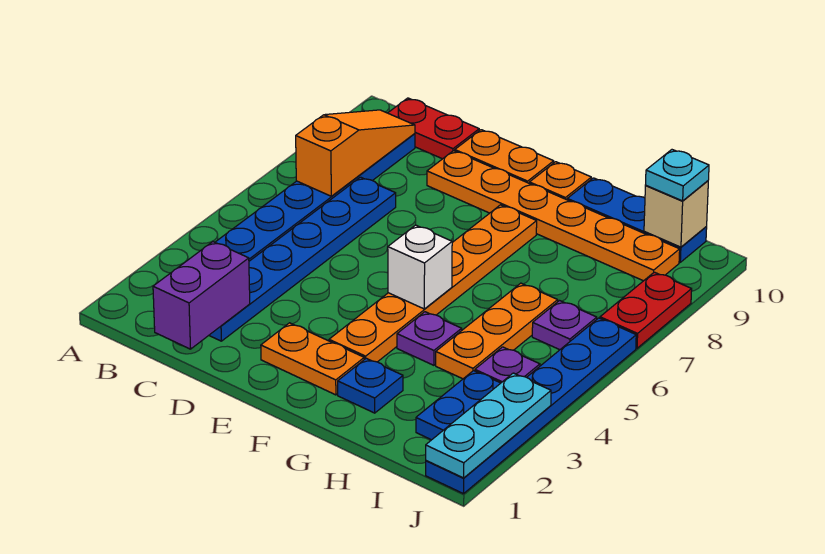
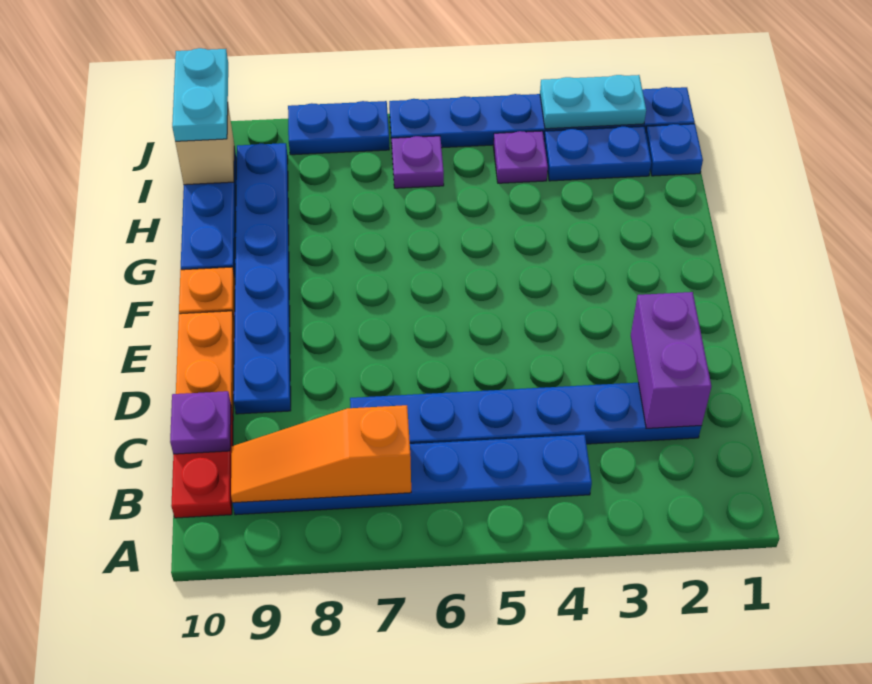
purple brick C1:C2 level 2 -> purple brick C2:D2 level 2
orange plate D9:I9 level 1 -> blue plate D9:I9 level 1
orange plate E2:F2 level 1 -> none
orange plate F3:F8 level 1 -> none
white brick F5 level 2 -> none
blue plate G2 level 1 -> blue plate I1 level 1
purple plate G4 level 1 -> purple plate C10 level 2
orange plate H4:H6 level 1 -> none
cyan plate I10 level 3 -> cyan plate I10:J10 level 3
cyan plate J1:J3 level 2 -> cyan plate J2:J3 level 2
red plate J7:J8 level 1 -> blue plate J7:J8 level 1

